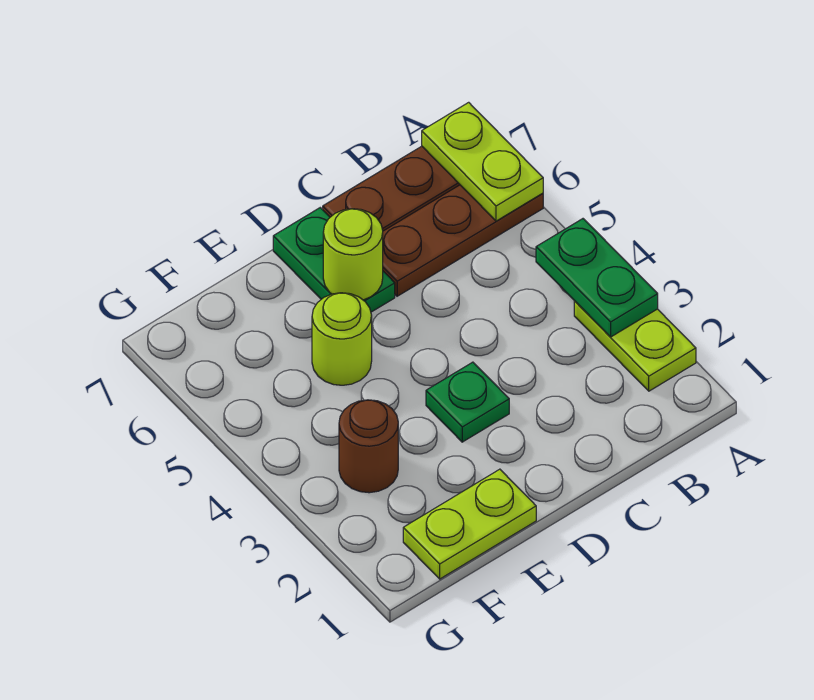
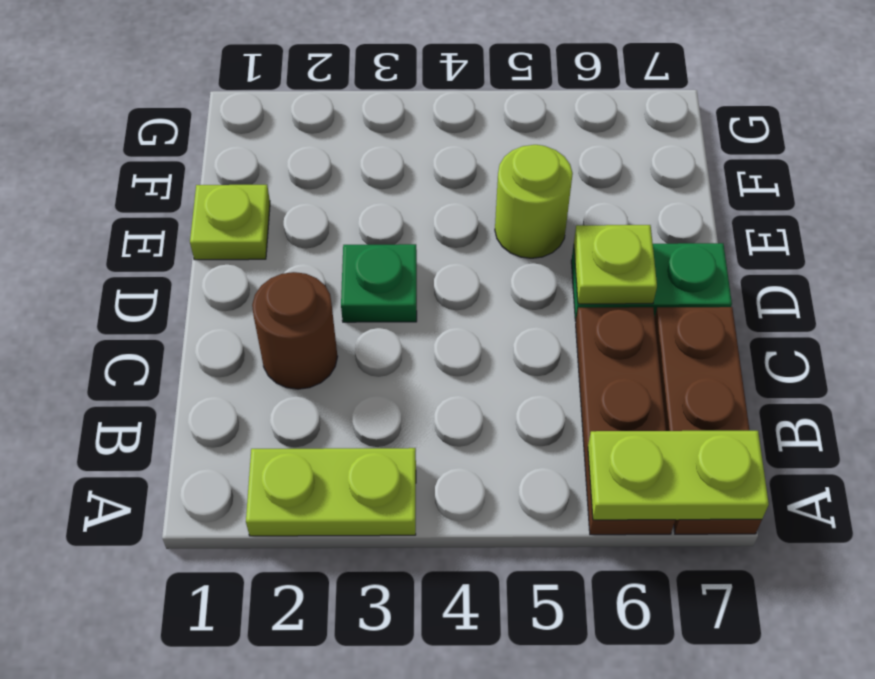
green plate A3:A4 level 2 -> none
lime round brick D6 level 2 -> lime plate D6 level 2
lime plate E1:F1 level 1 -> lime plate E1 level 1
brown round brick F3 level 1 -> brown round brick C2 level 1

